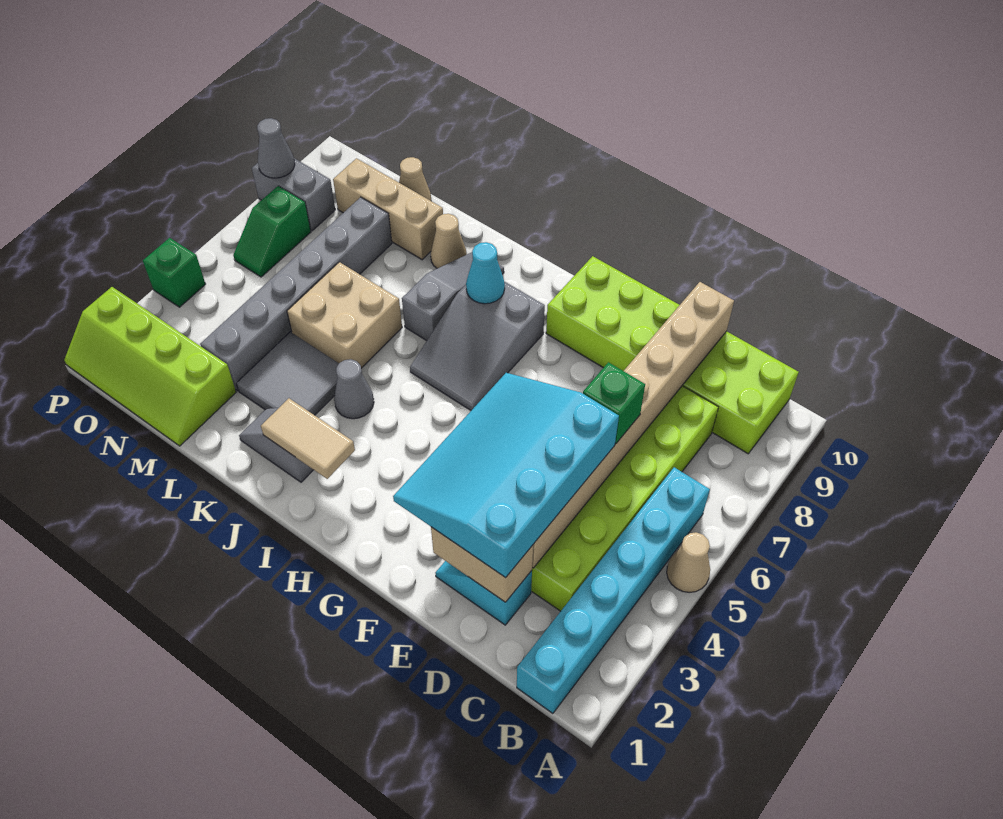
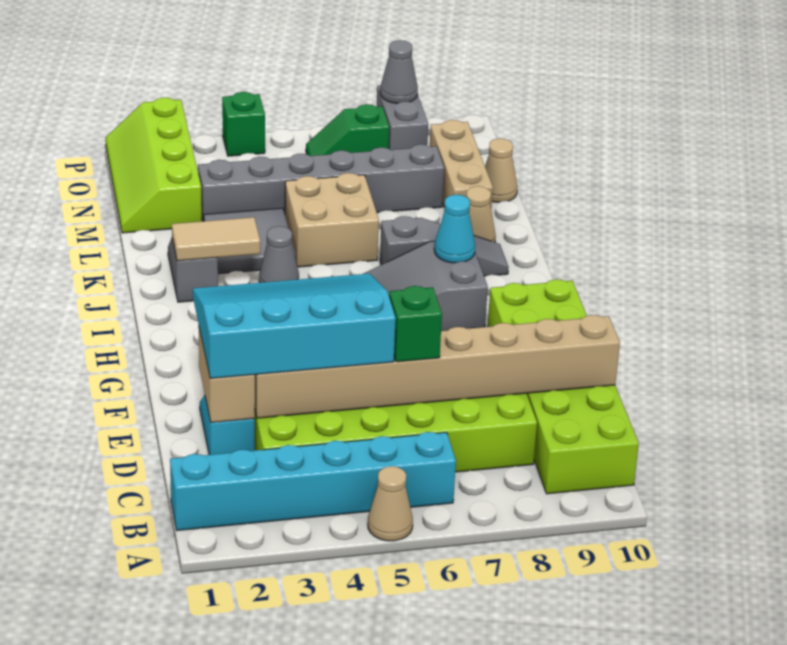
tan tile I2:J2 level 2 -> tan tile J2:J3 level 2

